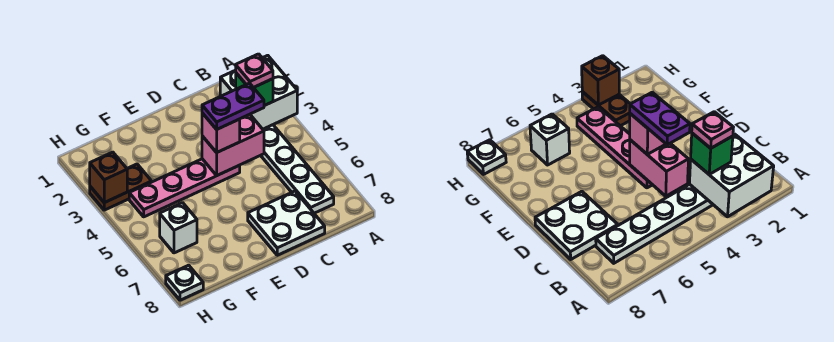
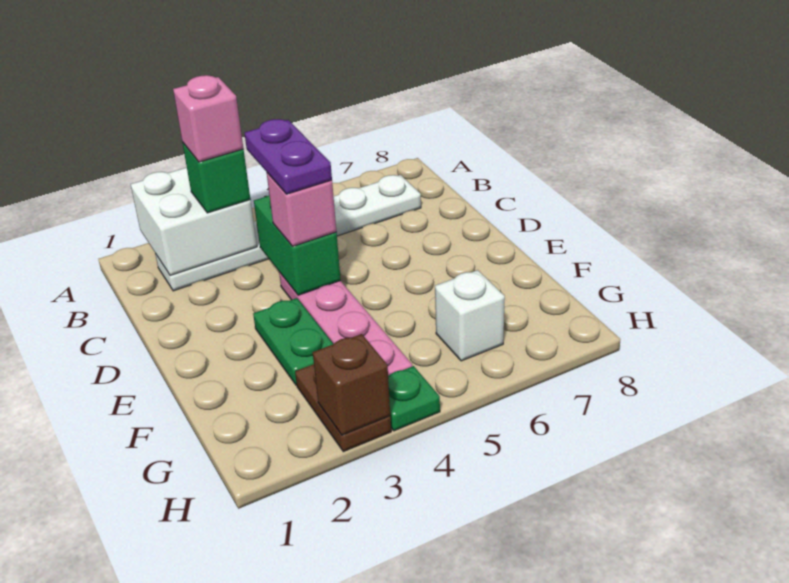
pink plate B3 level 4 -> pink brick B3 level 4
pink brick C4:D4 level 2 -> green brick C4:D4 level 2
white plate C7:D8 level 1 -> none
none -> green plate E3:F3 level 1
none -> green plate H4 level 1
white plate H8 level 1 -> none

